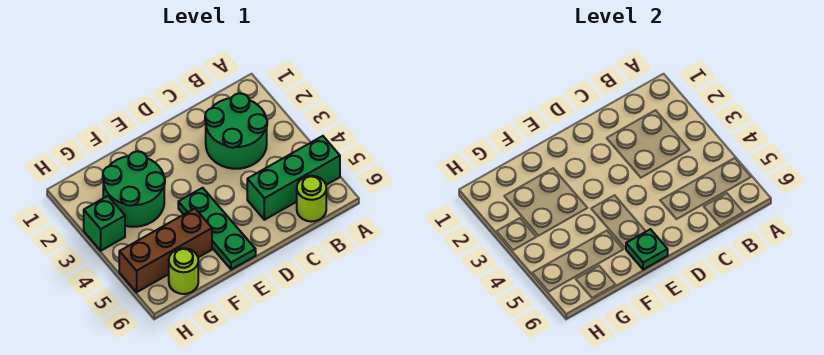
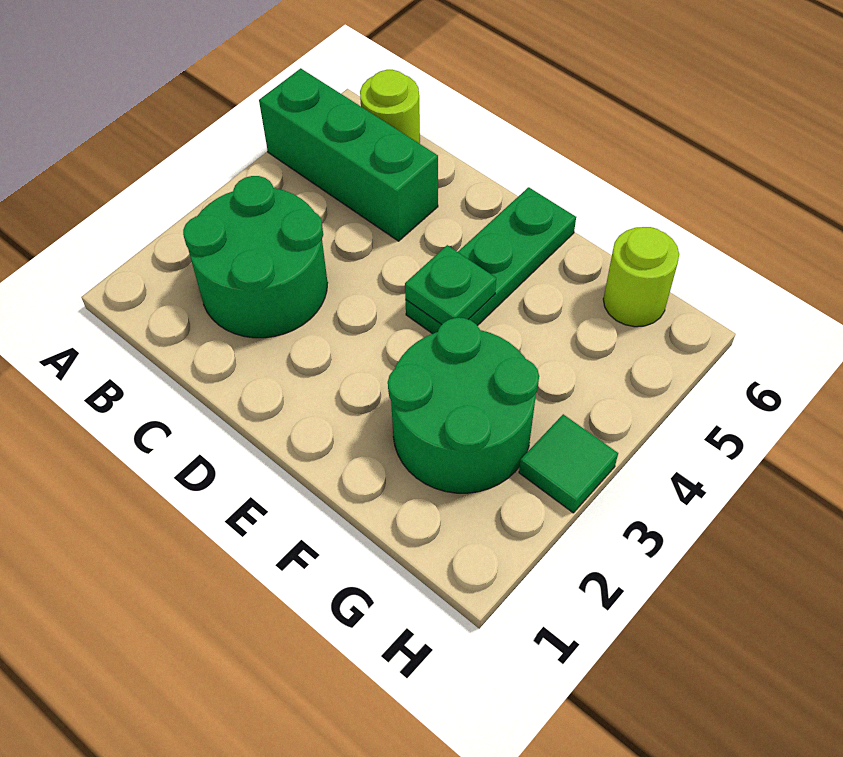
green plate E6 level 2 -> green plate E4 level 2
brown brick F5:H5 level 1 -> none
green brick H3 level 1 -> green tile H3 level 1

